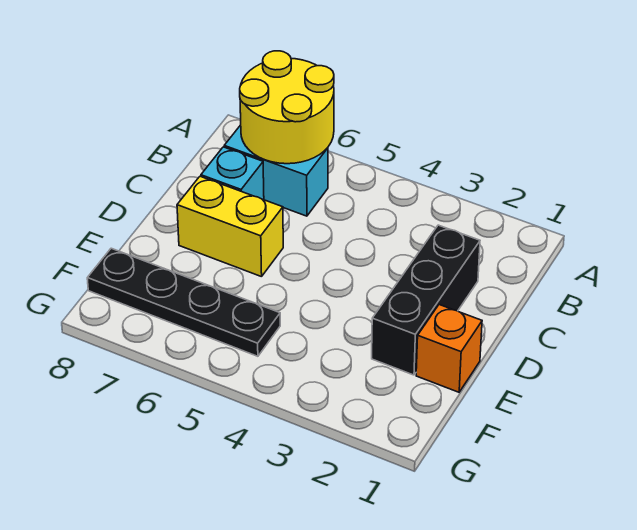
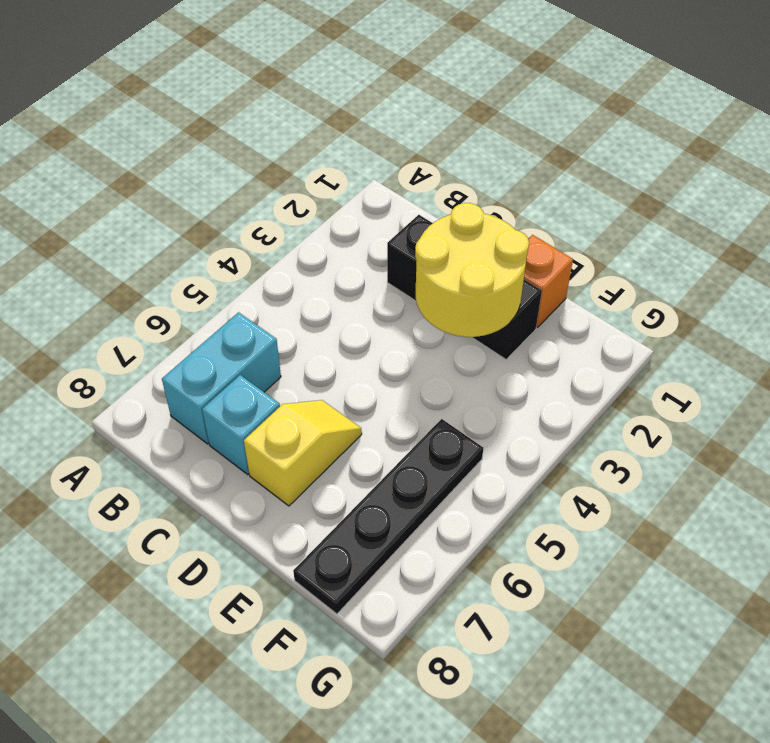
yellow round brick A6:B7 level 2 -> yellow round brick D2:E3 level 2
yellow brick D6:D7 level 1 -> yellow slope D6:D7 level 1 top 7

